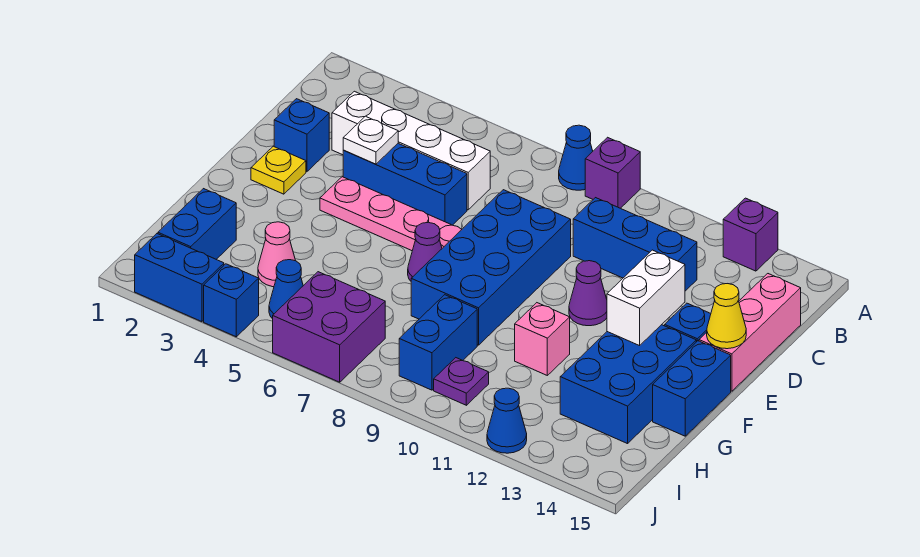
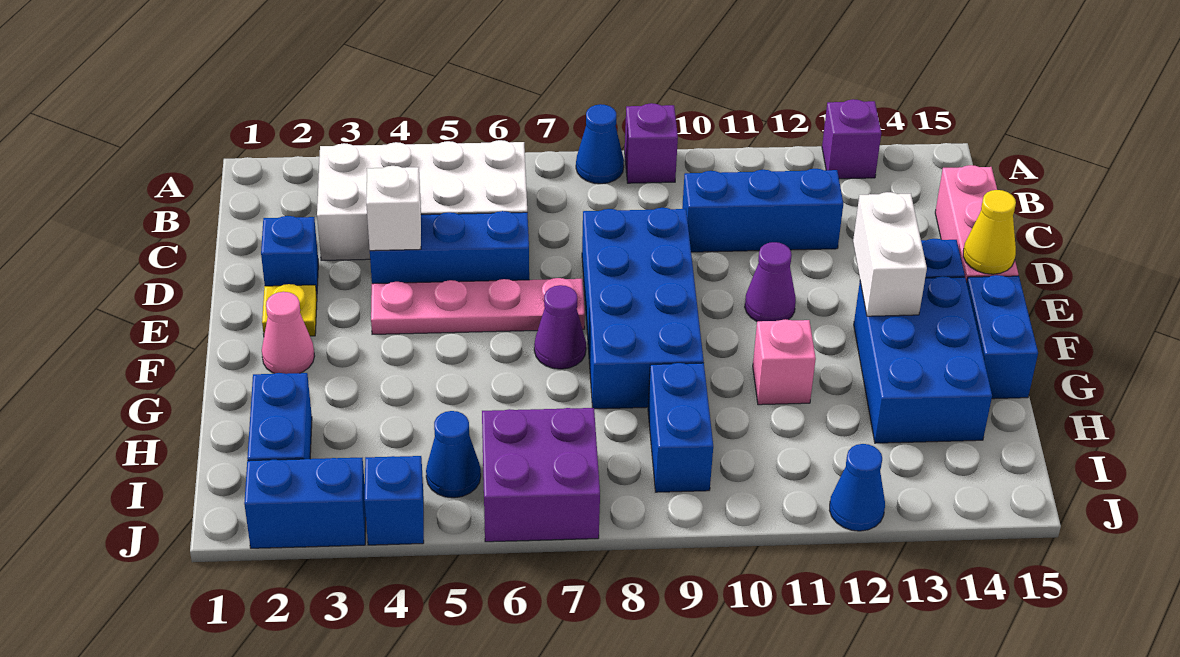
white brick C3:C6 level 1 -> white brick B3:C6 level 1
white plate D4 level 2 -> white brick D4 level 2
pink cone H4 level 1 -> pink cone F2 level 1
purple plate I10 level 1 -> none

